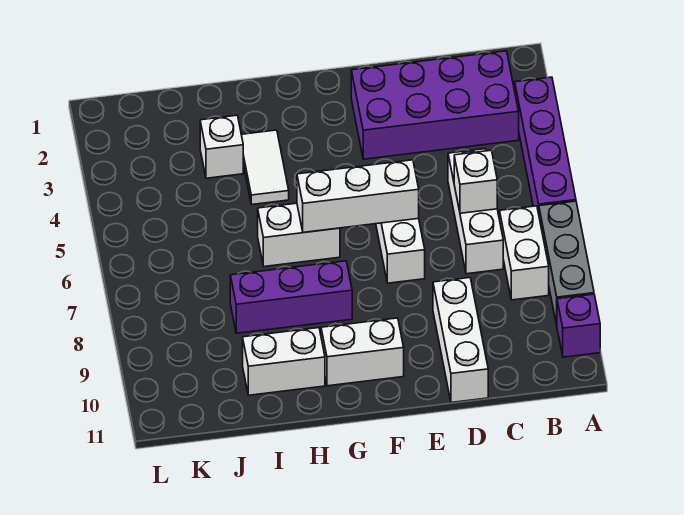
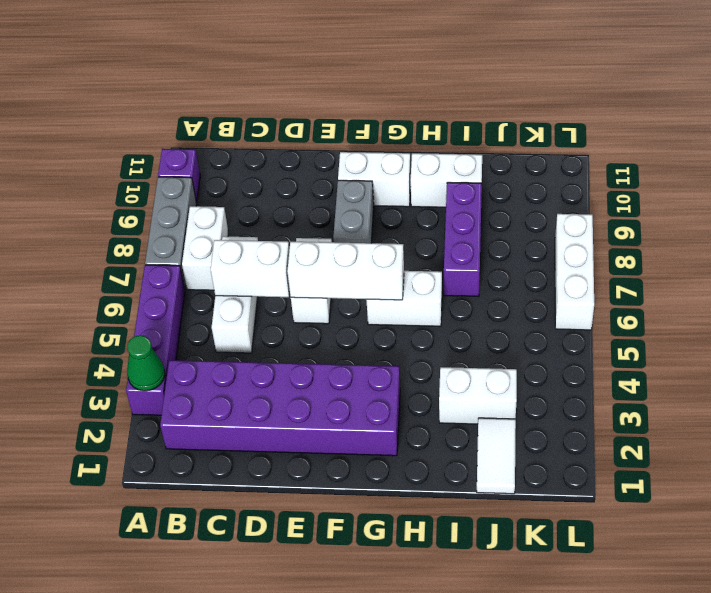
none -> green cone A3 level 2
purple brick B2:E3 level 1 -> purple brick B2:G3 level 1
white brick C6 level 2 -> white brick C6:D6 level 2
white brick D9:D11 level 1 -> white brick L6:L8 level 1
none -> grey brick F8:F9 level 1
purple brick G8:I8 level 1 -> purple brick I7:I9 level 1
white tile H3:H4 level 1 -> white tile J1:J2 level 1
white brick I3 level 1 -> white brick I3:J3 level 1

